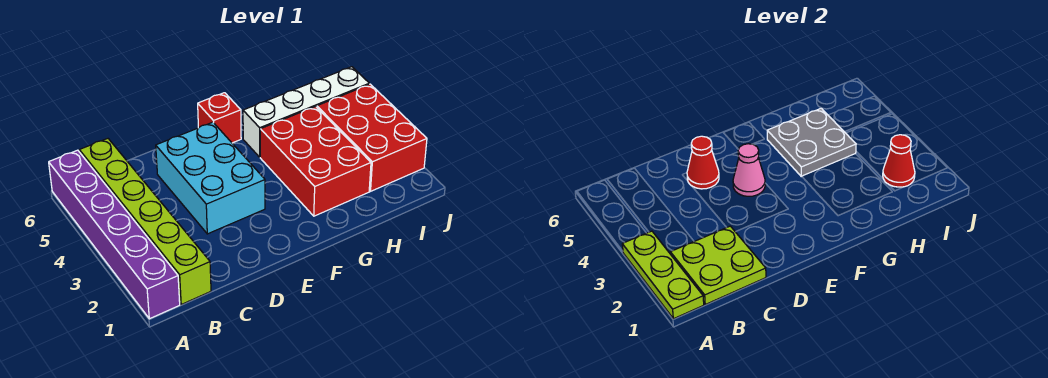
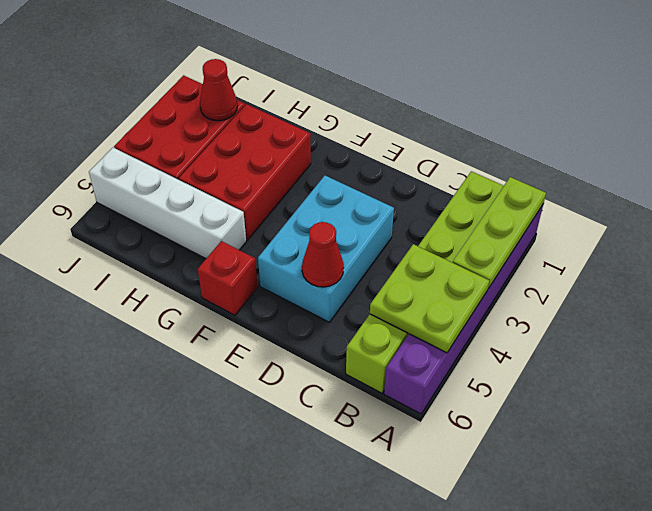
lime plate B1:C2 level 2 -> lime plate A4:B5 level 2
pink cone E4 level 2 -> none
grey plate G4:H5 level 2 -> none

